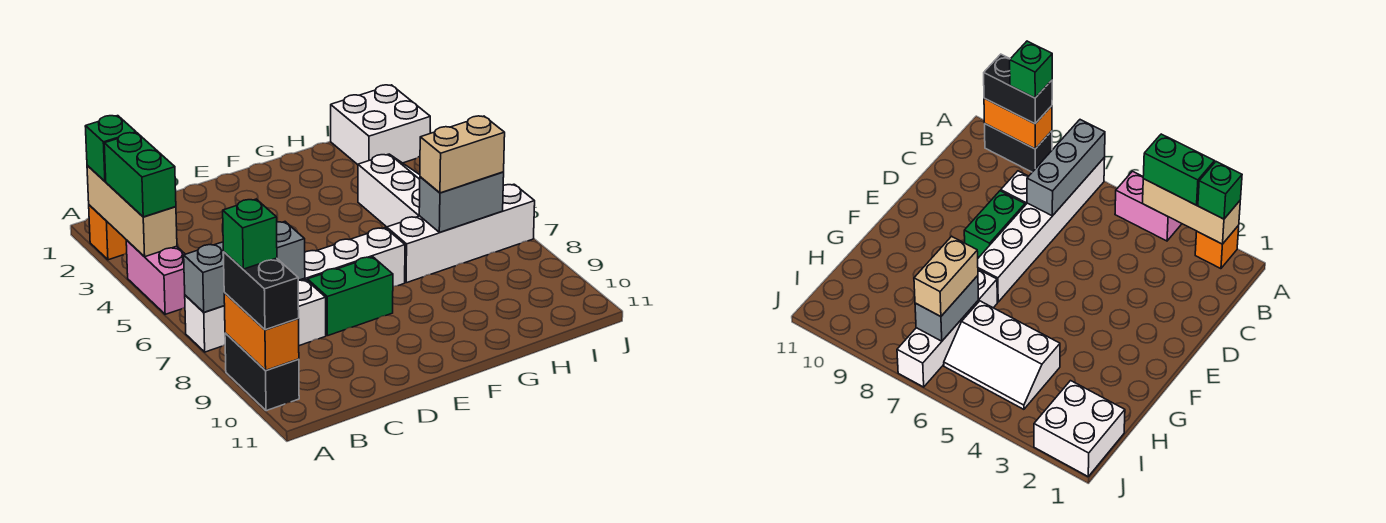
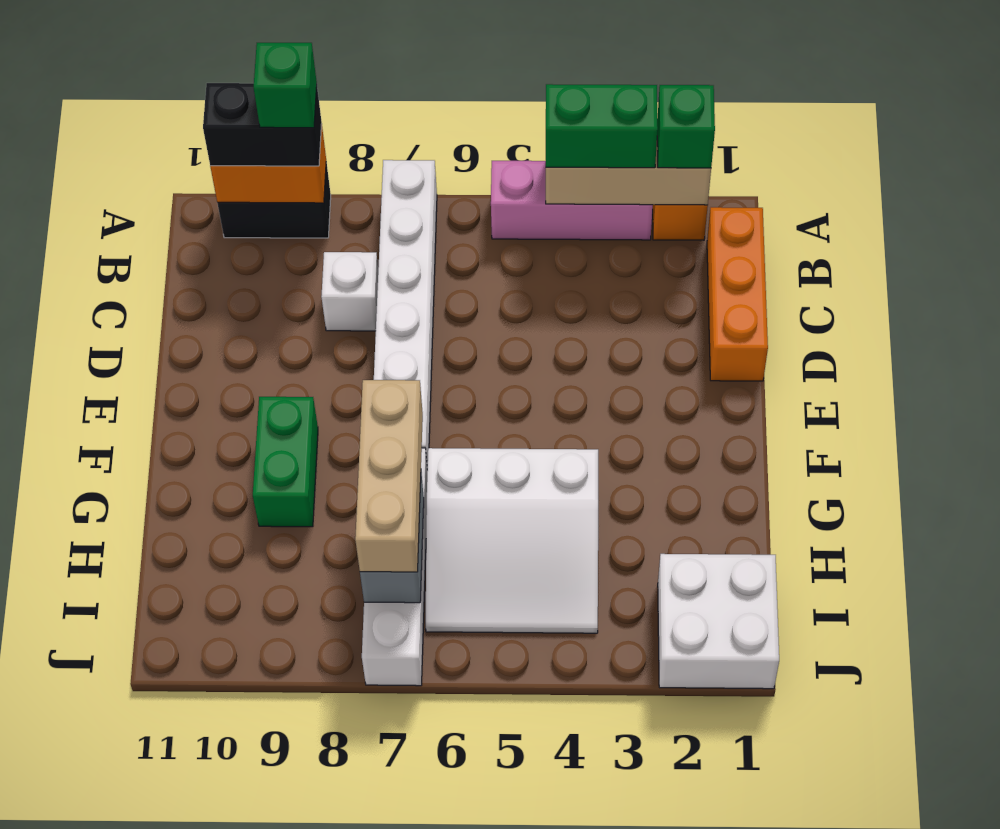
pink brick A4:A5 level 1 -> pink brick A3:A5 level 1
grey brick A7:C7 level 2 -> none
none -> orange brick B1:D1 level 1
green brick D8:E8 level 1 -> green brick F9:G9 level 1
white slope H4:I6 level 1 top H -> white slope G4:I6 level 1 top G
tan brick H7:I7 level 3 -> tan brick G7:I7 level 3

